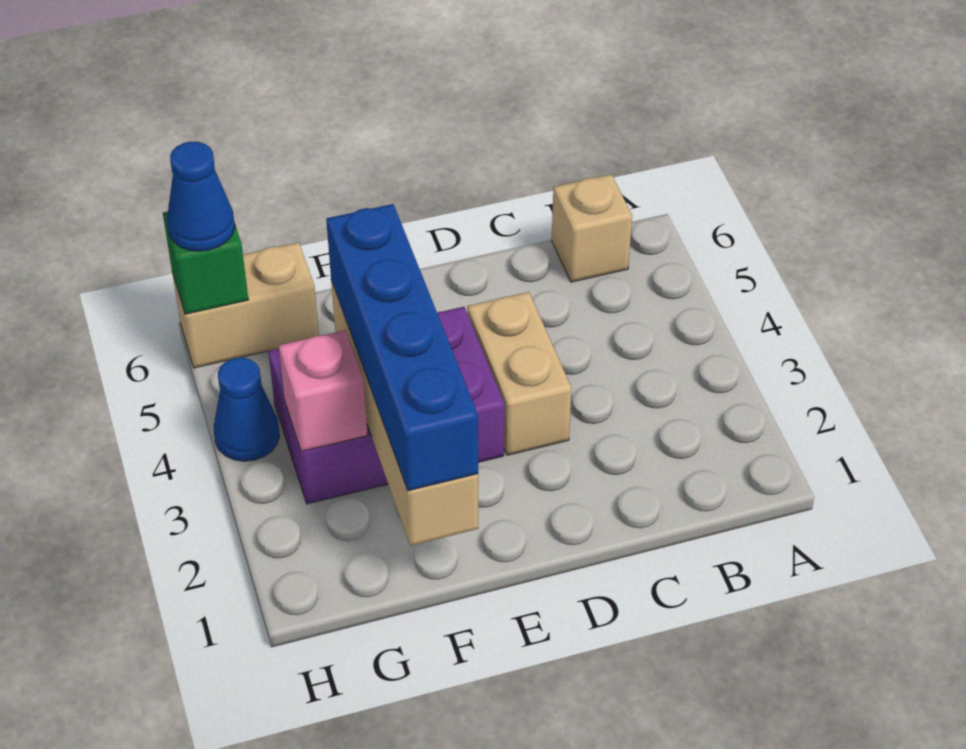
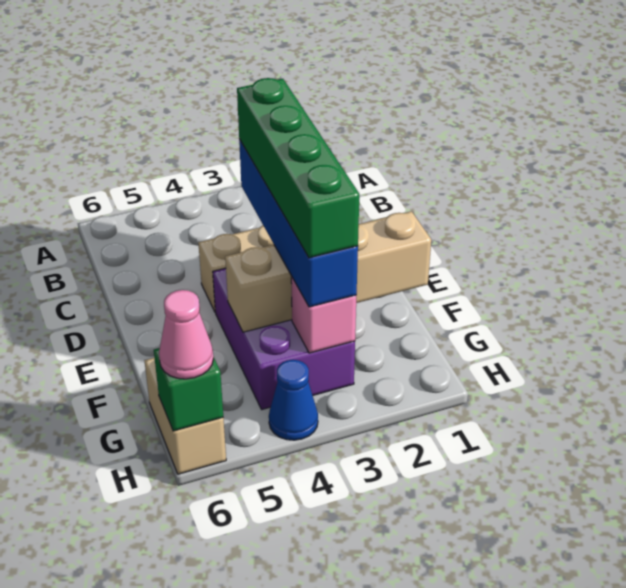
tan brick B6 level 1 -> none
none -> green brick D3:G3 level 4
blue brick F1:F4 level 3 -> blue brick D3:G3 level 3
blue cone H6 level 3 -> pink cone H6 level 3

